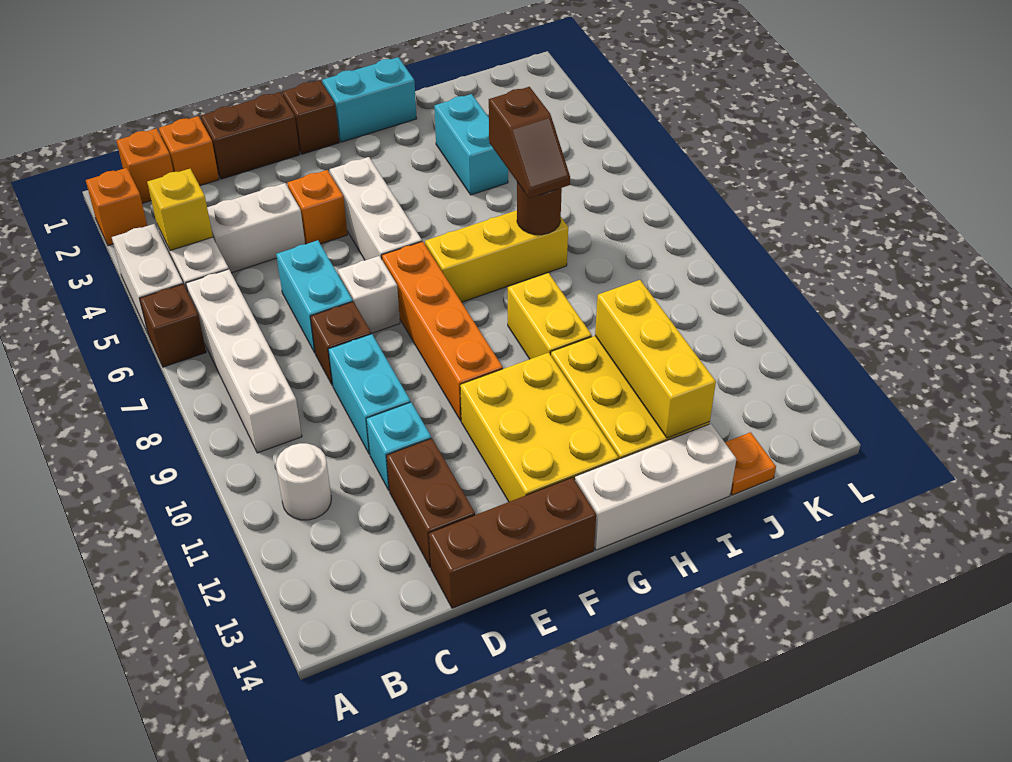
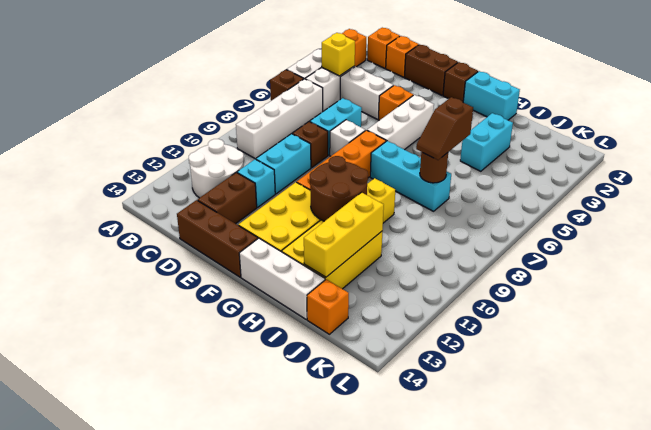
white round brick B11 level 1 -> white round brick B11:C12 level 1
yellow brick G7:I7 level 1 -> cyan brick G7:I7 level 1
none -> brown round brick G10:H11 level 2
orange plate J14 level 1 -> orange brick J14 level 1

